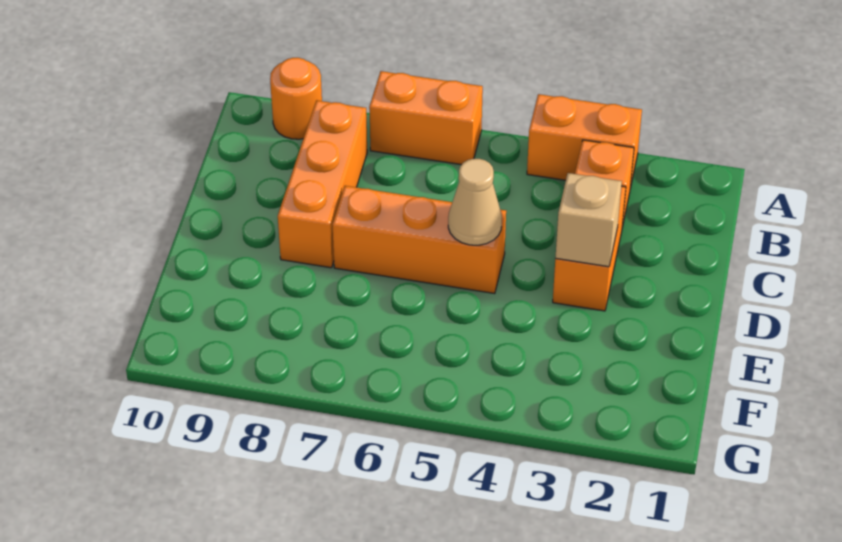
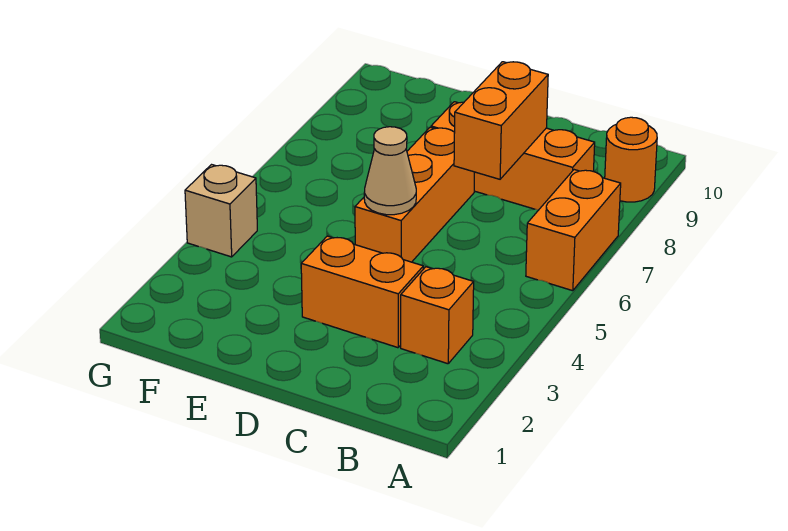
orange brick A3:A4 level 1 -> orange brick C7:C8 level 2
tan brick D3 level 2 -> tan brick G4 level 1

